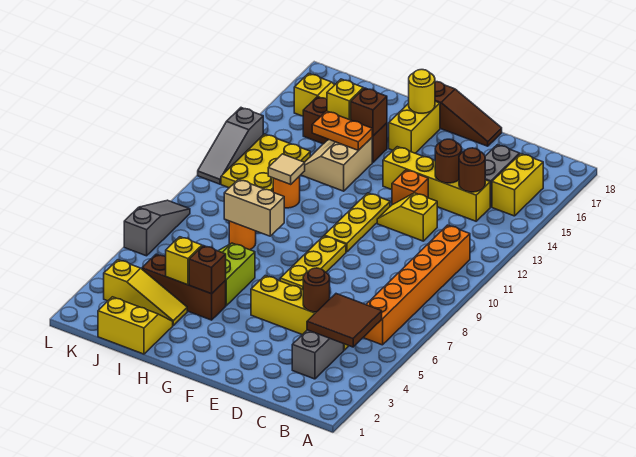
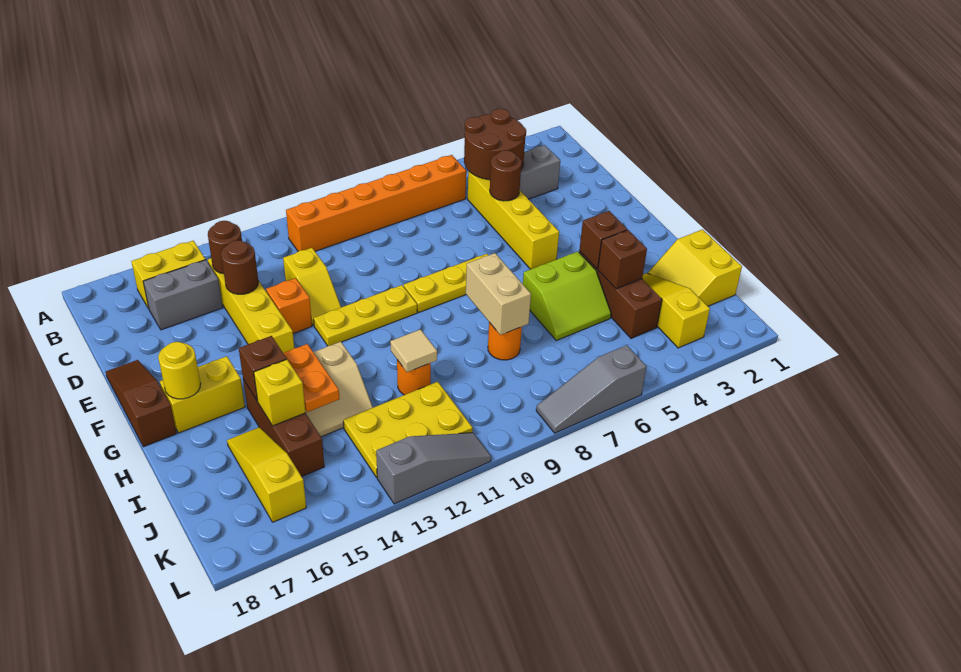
brown tile B4:C5 level 2 -> brown round brick B4:C5 level 2
yellow brick I4 level 2 -> brown brick I4 level 2

